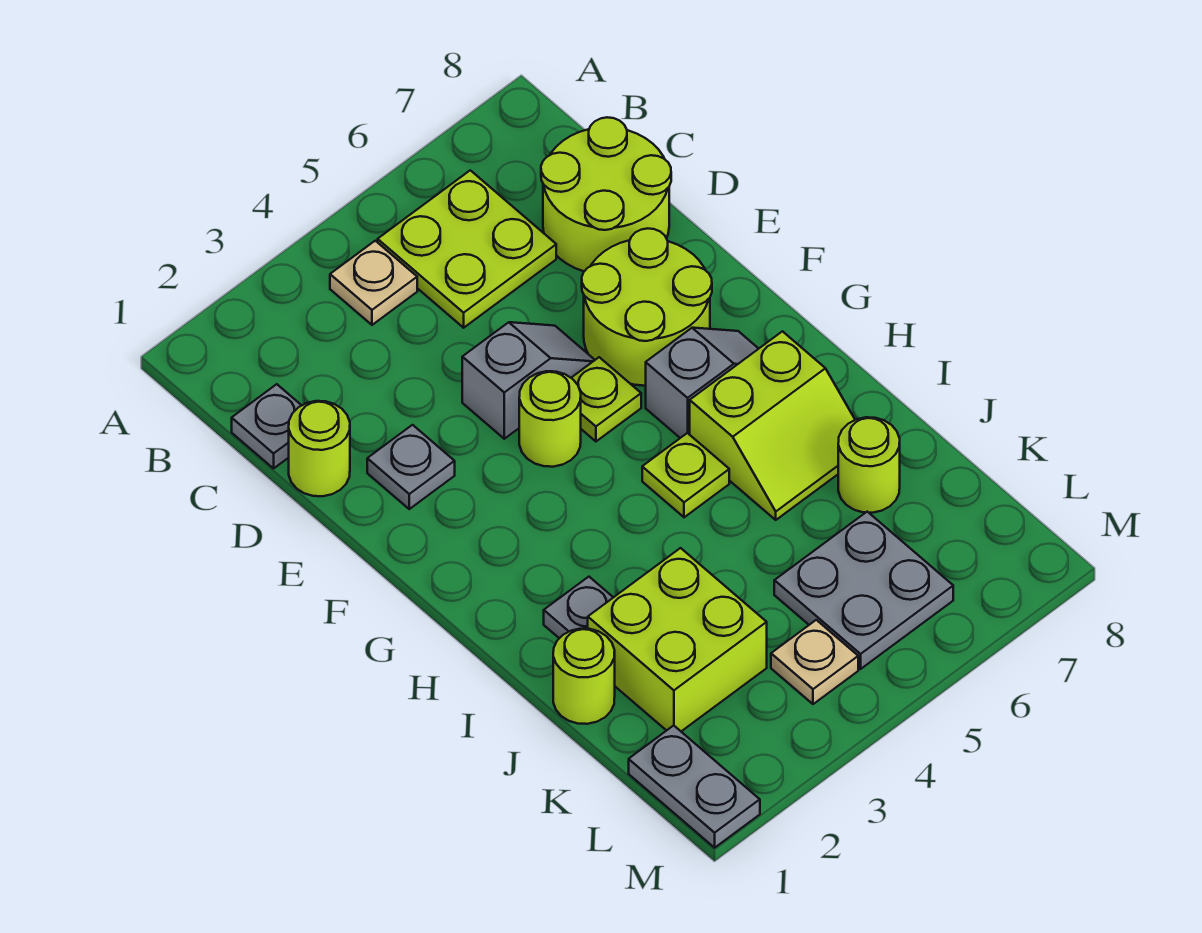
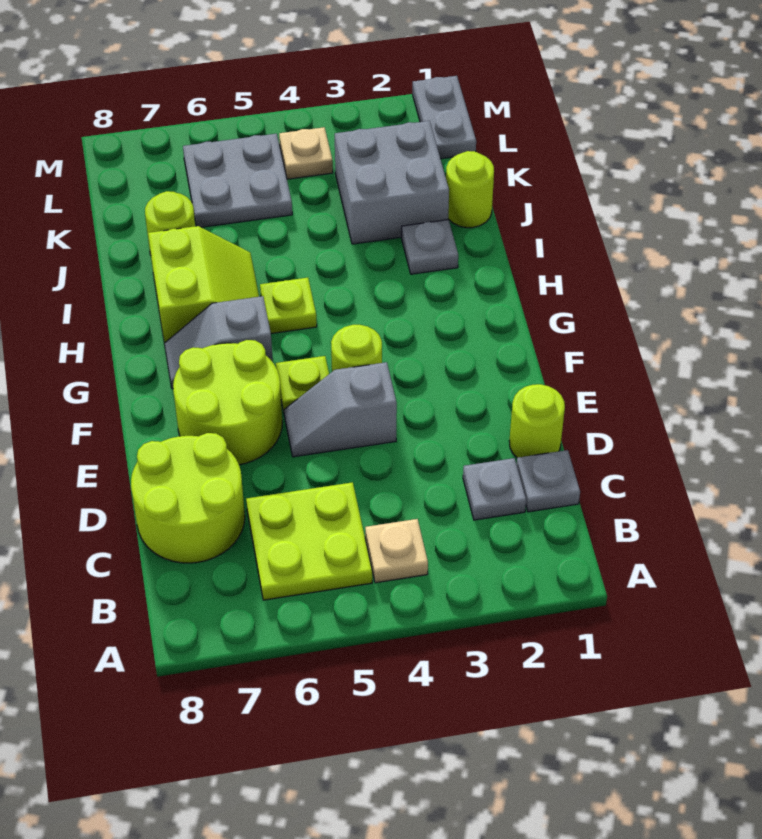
grey plate E2 level 1 -> grey plate C2 level 1
lime slope H6:I7 level 1 top H -> lime slope H6:I7 level 1 top 7
lime brick J2:K3 level 1 -> grey brick J2:K3 level 1

